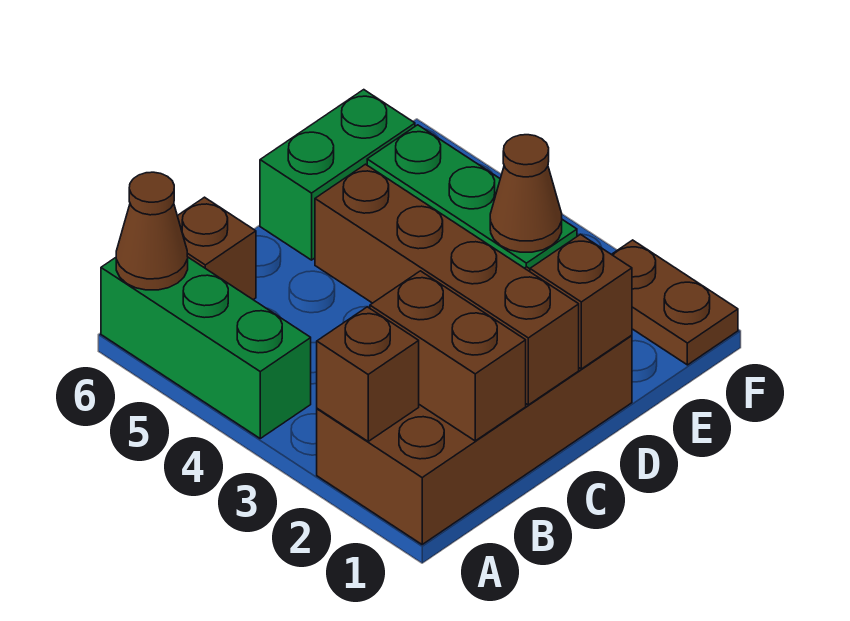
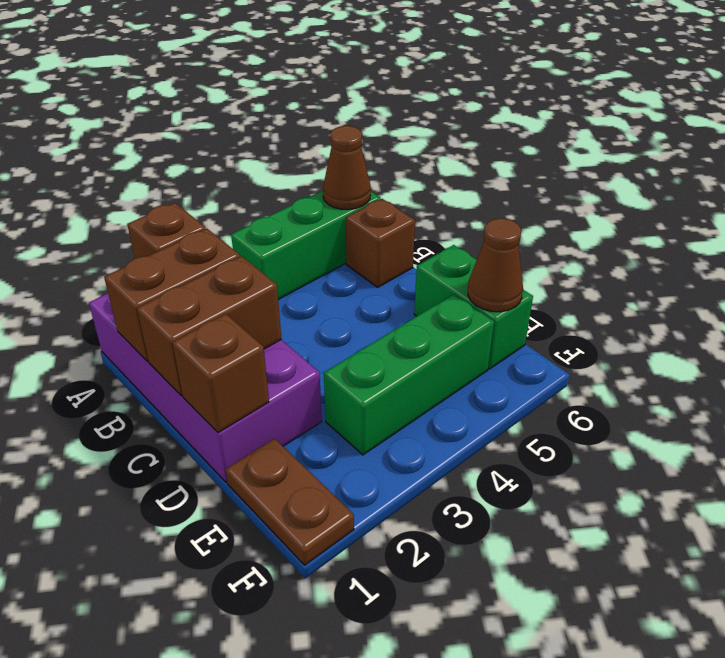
brown brick A1:D2 level 1 -> purple brick A1:D2 level 1
brown brick C1:C4 level 2 -> brown brick C1:C2 level 2
brown cone E3 level 2 -> brown cone E6 level 2
brown plate F1:F2 level 1 -> brown plate E1:F1 level 1

